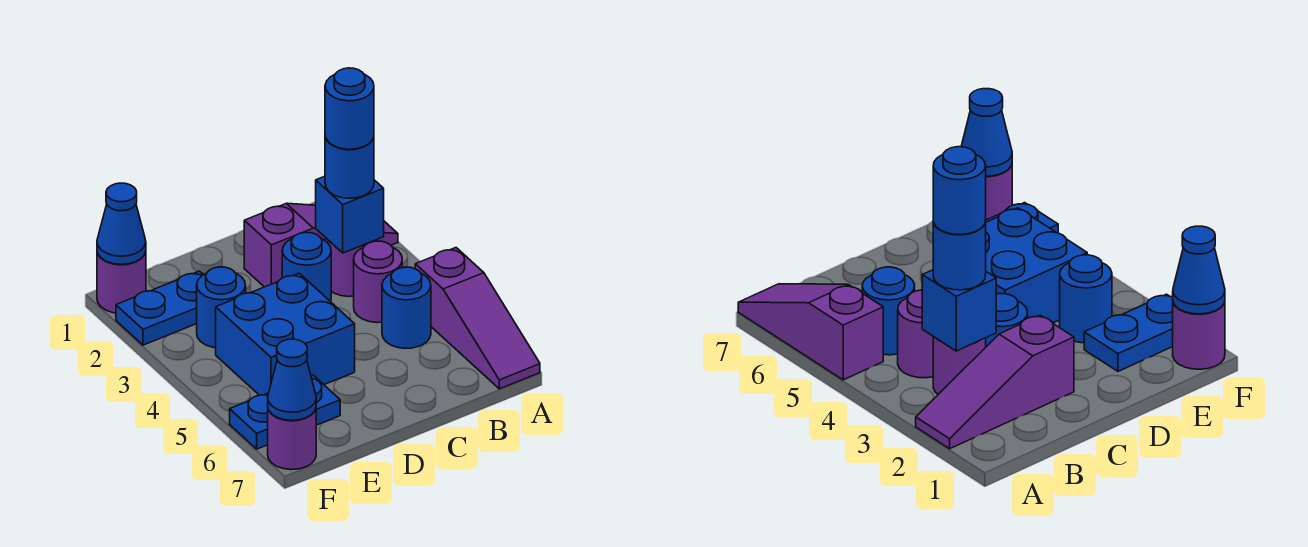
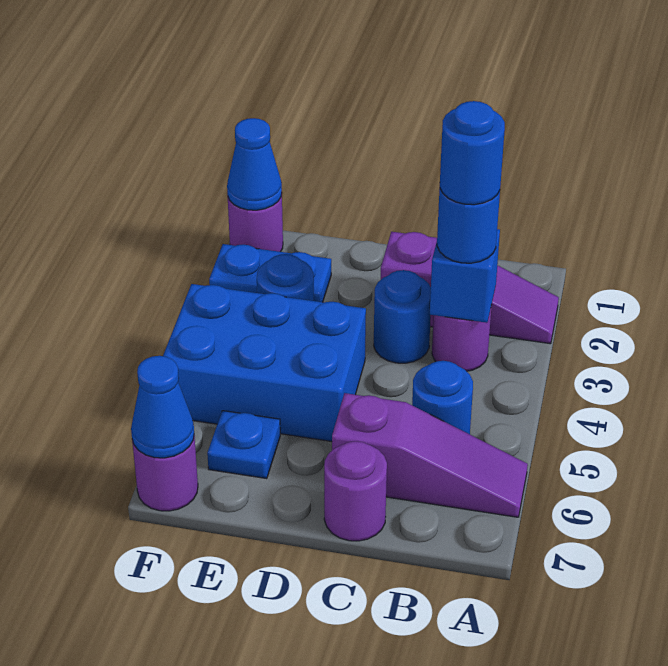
purple slope A5:A7 level 1 top 5 -> purple slope A6:C6 level 1 top C
purple round brick B4 level 1 -> purple round brick C7 level 1
blue brick D4:E5 level 1 -> blue brick D4:F5 level 1
blue plate E6:F6 level 1 -> blue plate E6 level 1

